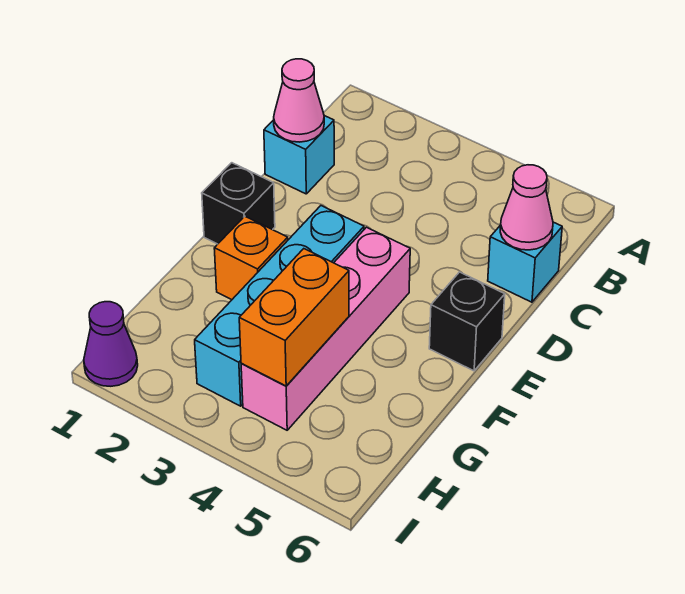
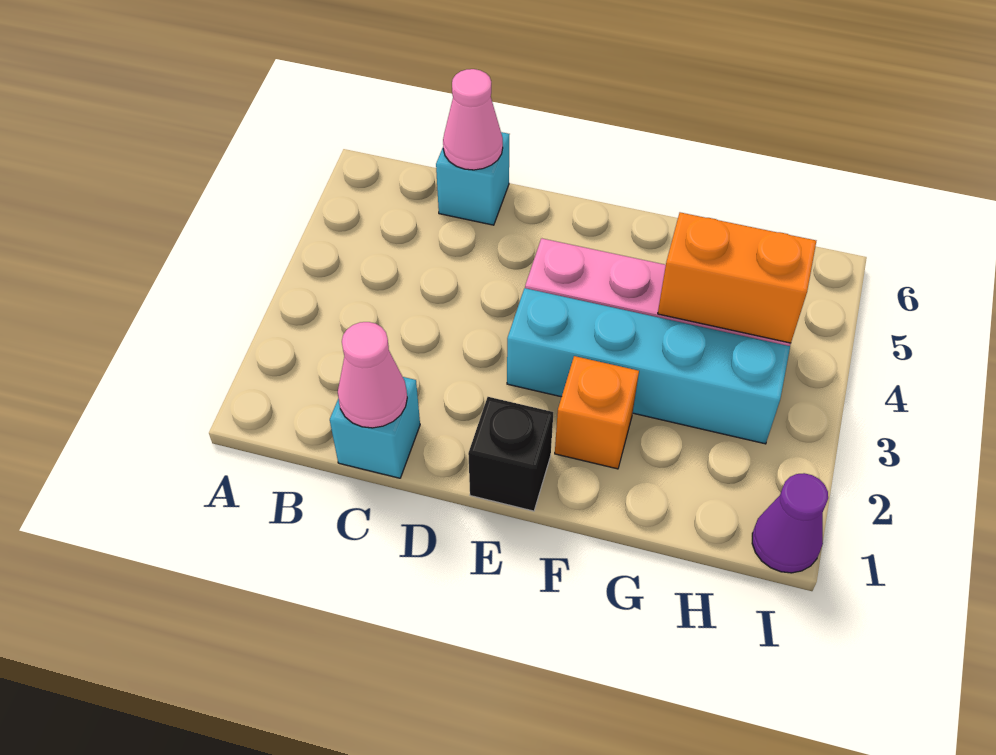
black brick E6 level 1 -> none

